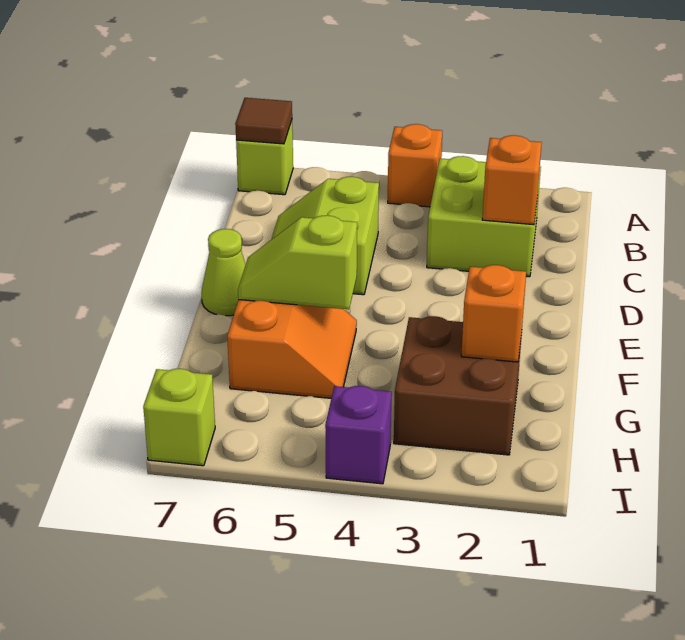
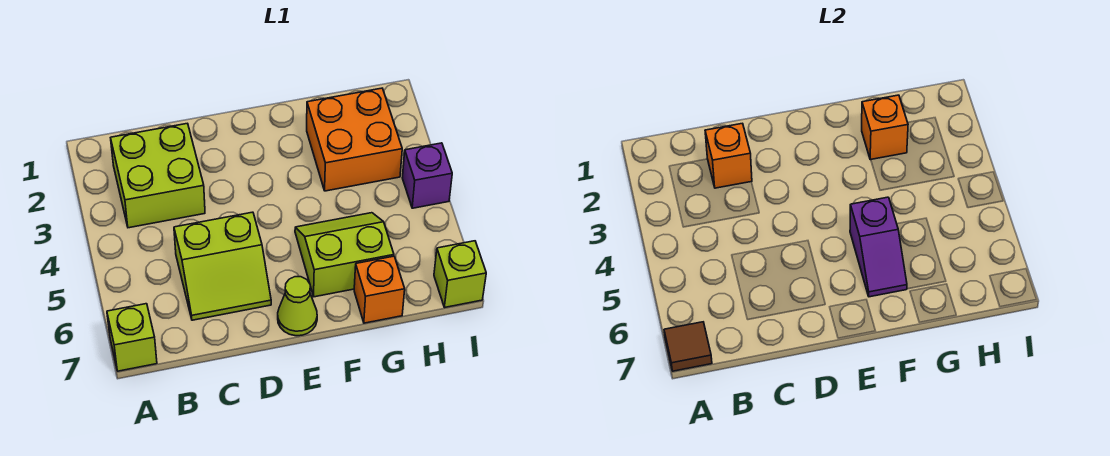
orange brick A4 level 1 -> orange brick G7 level 1
orange slope F5:G6 level 1 top 6 -> lime slope F5:G6 level 1 top 6
lime slope F5:F6 level 2 top 5 -> purple slope F5:F6 level 2 top 5
brown brick G2:H3 level 1 -> orange brick G2:H3 level 1

